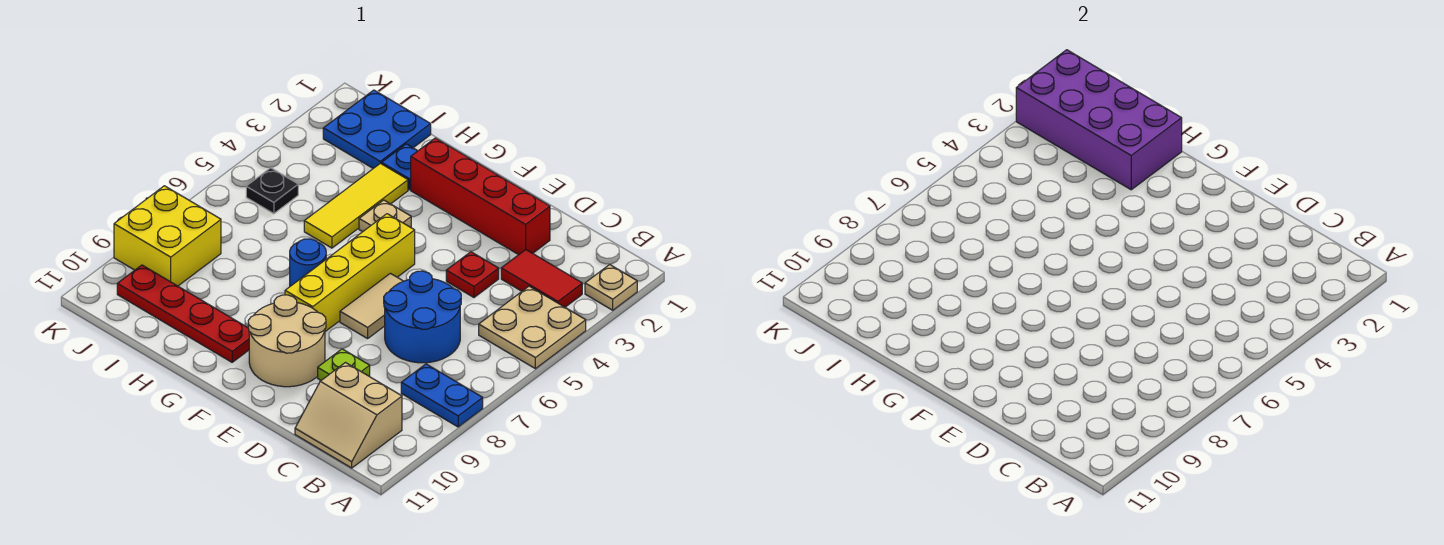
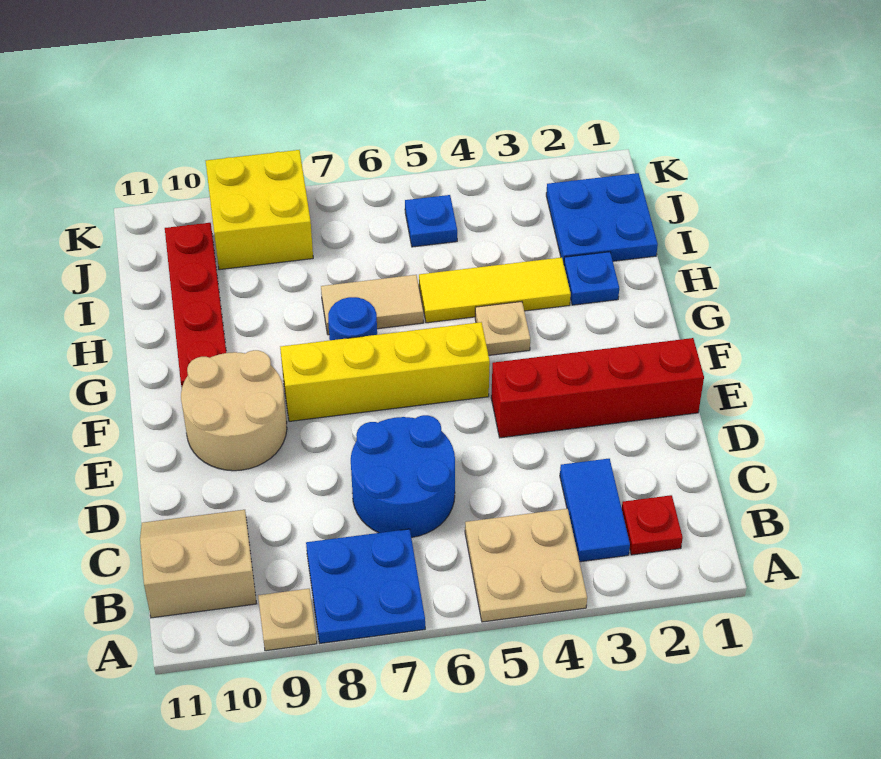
tan plate A2 level 1 -> tan plate A9 level 1
blue plate A8:B8 level 1 -> blue plate A7:B8 level 1
red tile B3:C3 level 1 -> blue tile B3:C3 level 1
tan slope B10:C11 level 1 top 10 -> tan slope B10:C11 level 1 top B
red brick D2:G2 level 1 -> red brick E1:E4 level 1
red plate D4 level 1 -> red plate B2 level 1
lime plate D9 level 1 -> none
tan tile E6:E7 level 1 -> tan tile H6:H7 level 1
purple brick H1:K2 level 2 -> none
black plate J5 level 1 -> blue plate J5 level 1

